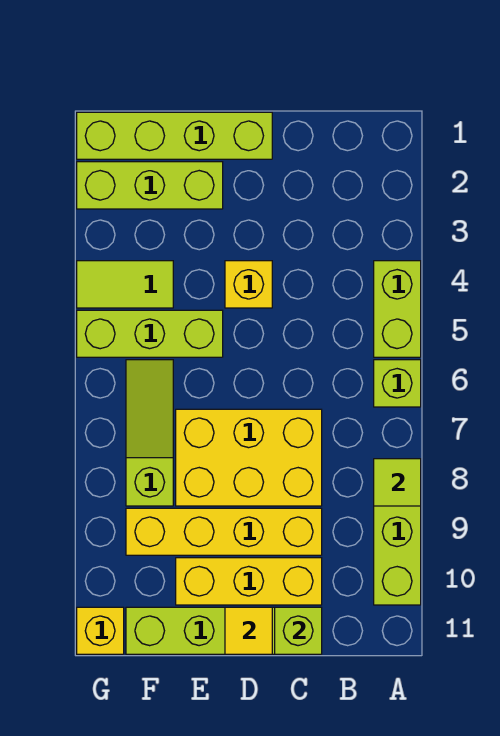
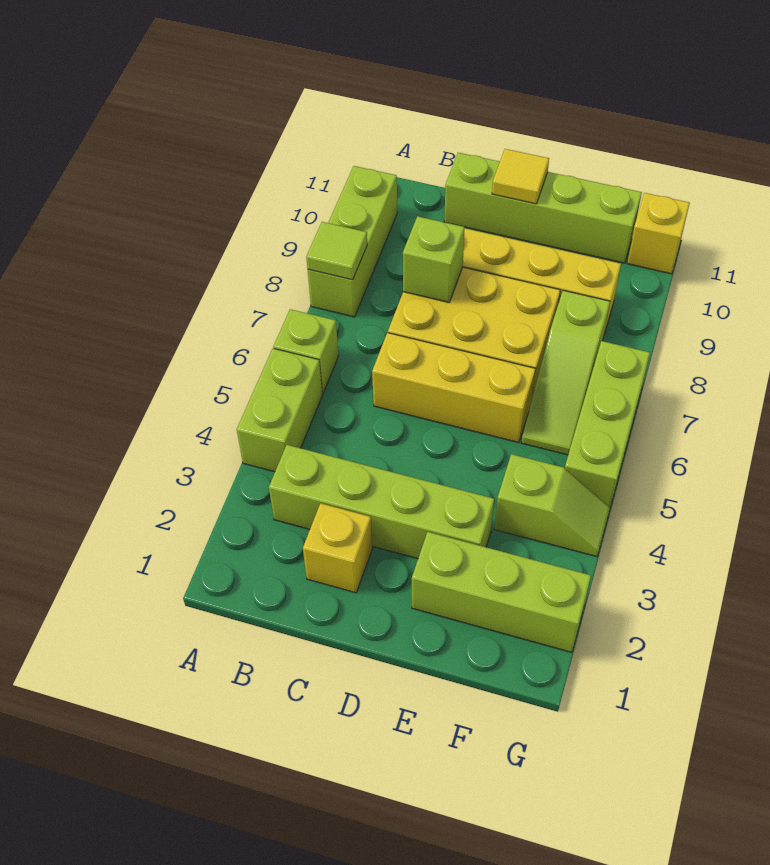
yellow brick C10:E10 level 1 -> yellow brick C6:E6 level 1
lime brick C11 level 2 -> lime brick C8 level 2
lime brick D1:G1 level 1 -> lime brick B3:E3 level 1
yellow brick D4 level 1 -> yellow brick C2 level 1
lime brick E5:G5 level 1 -> lime brick G5:G7 level 1
lime tile F4:G4 level 1 -> lime slope F4:G4 level 1 top F

